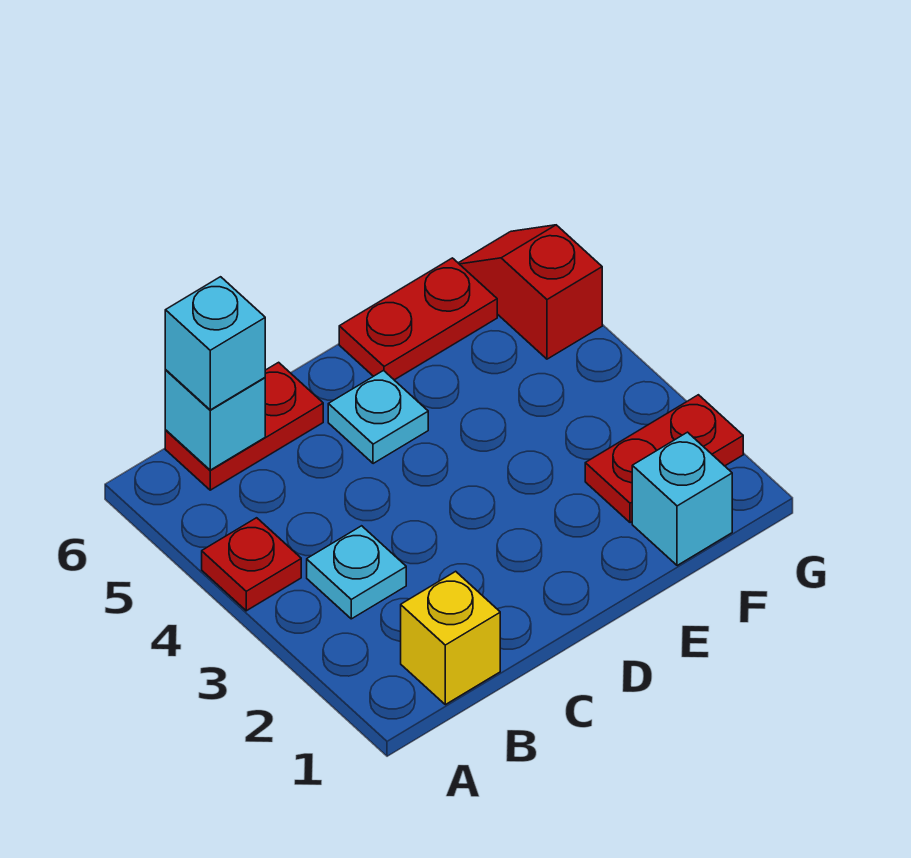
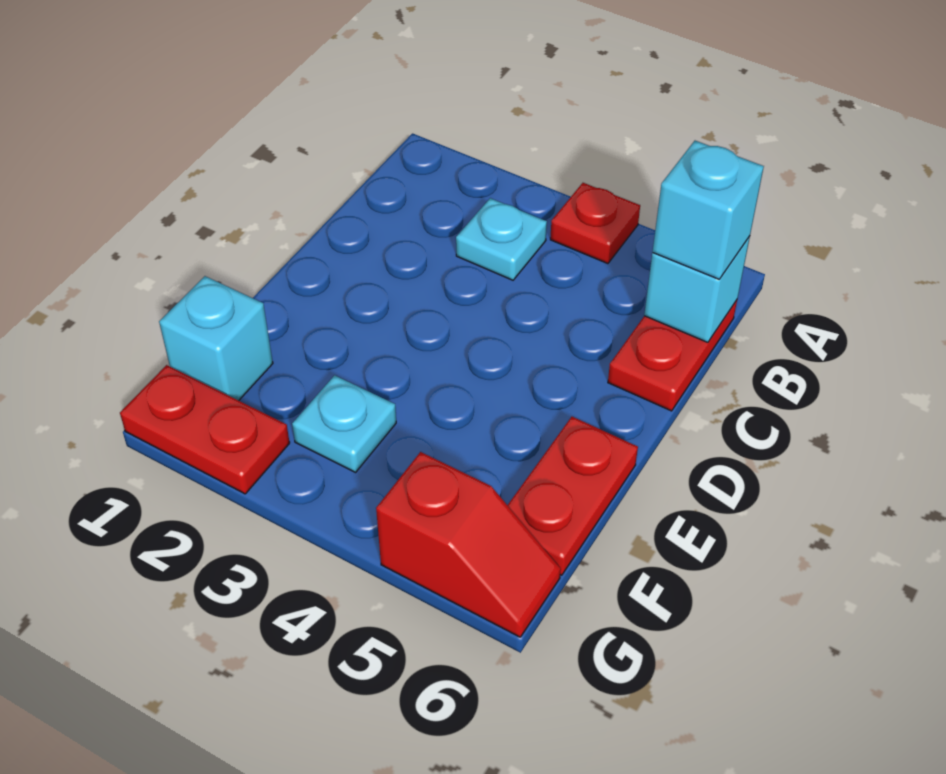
yellow brick B1 level 1 -> none
cyan plate D5 level 1 -> cyan plate F3 level 1
red plate F2:G2 level 1 -> red plate G1:G2 level 1

